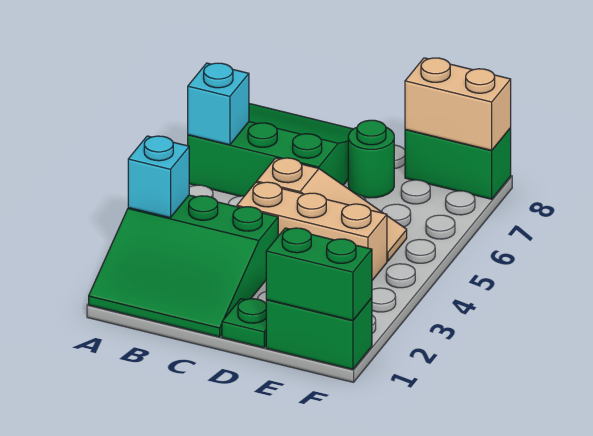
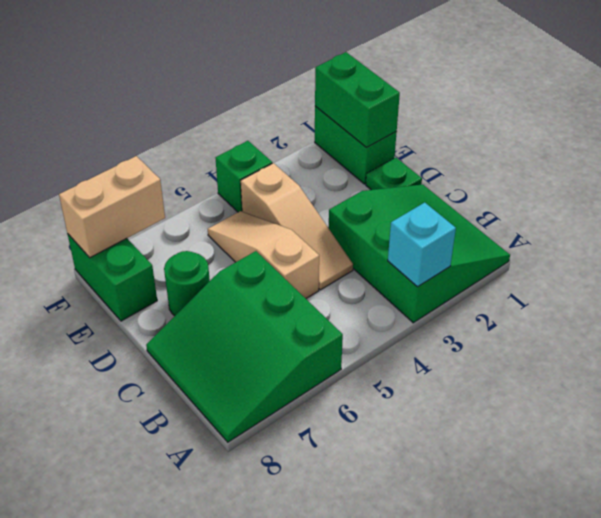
cyan brick A6 level 2 -> none
tan brick C4:E4 level 1 -> tan slope C4:E4 level 1 top E
tan brick E8:F8 level 2 -> tan brick F7:F8 level 2
none -> green brick F4 level 1

